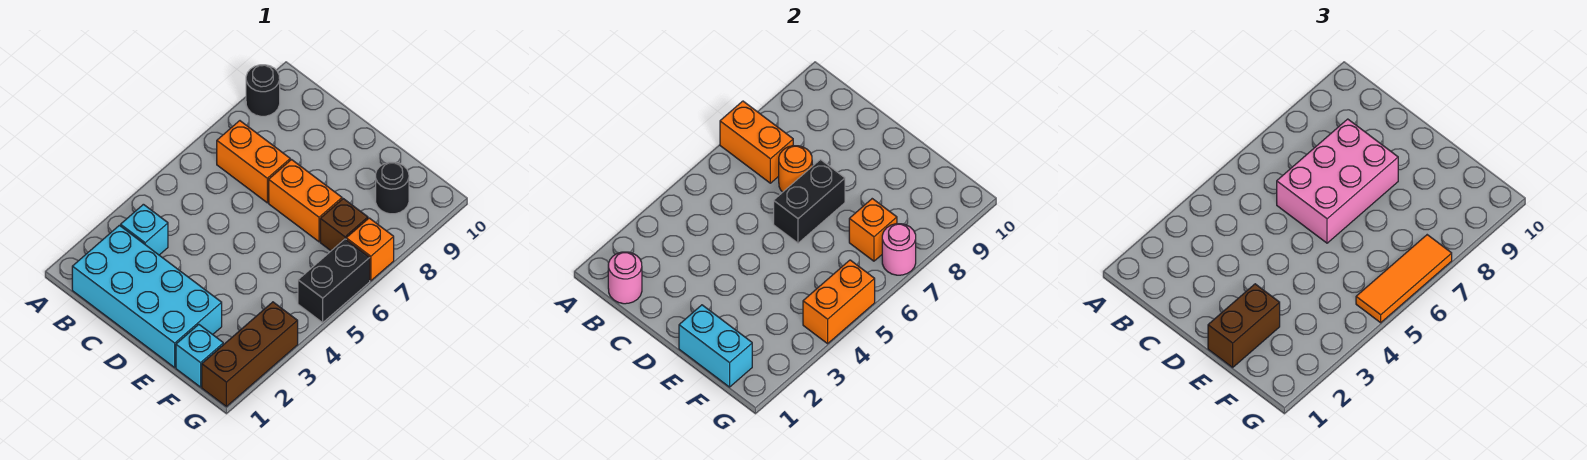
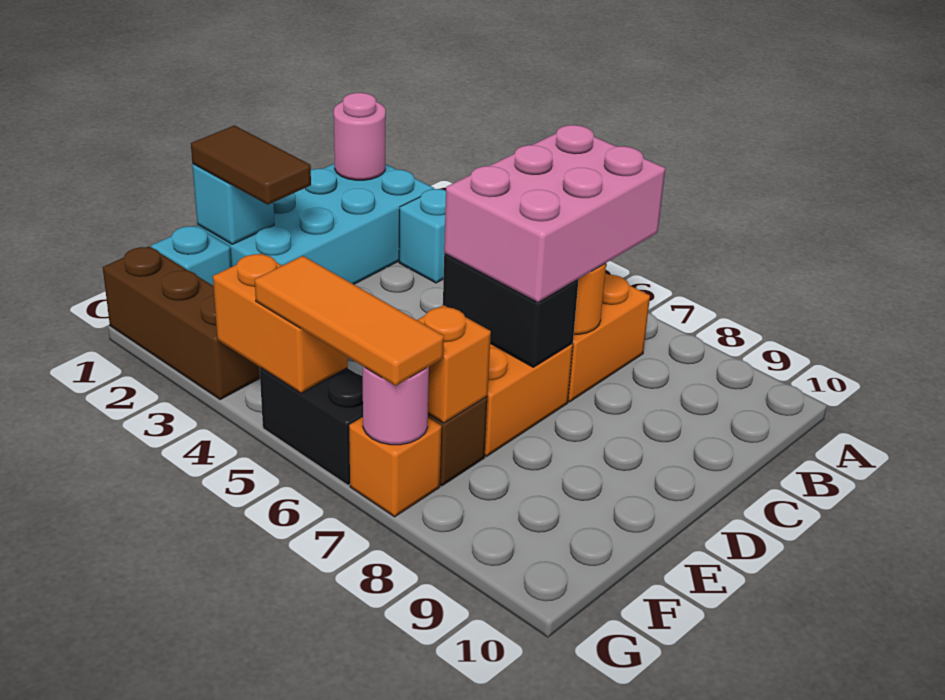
orange brick A7:B7 level 2 -> none
black round brick A9 level 1 -> none
pink brick C6:D8 level 3 -> pink brick B6:D7 level 3
cyan brick E1:F1 level 2 -> cyan brick E1 level 2
brown brick E1:E2 level 3 -> brown tile E1:E2 level 3
black round brick F9 level 1 -> none

